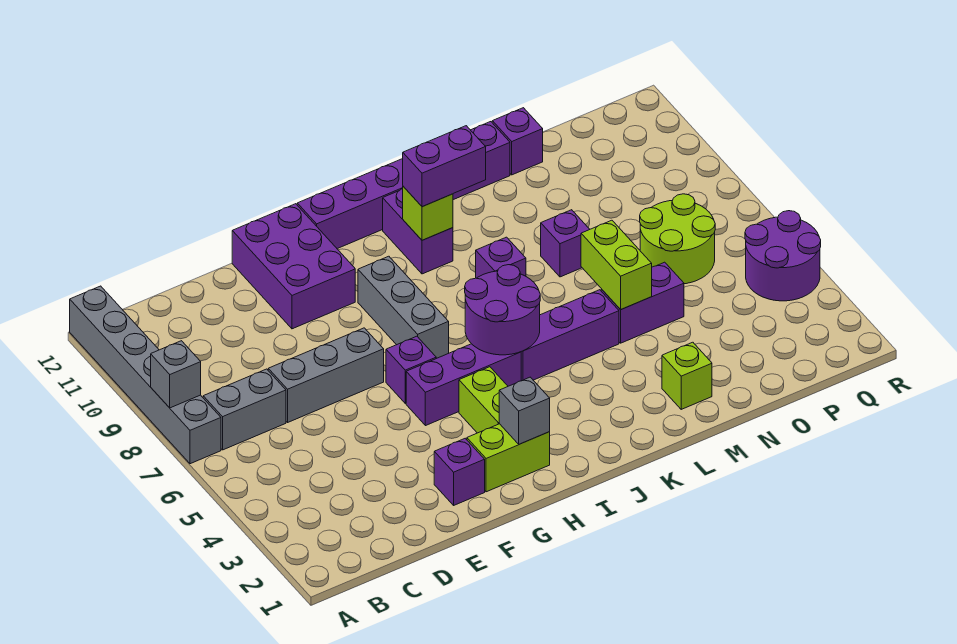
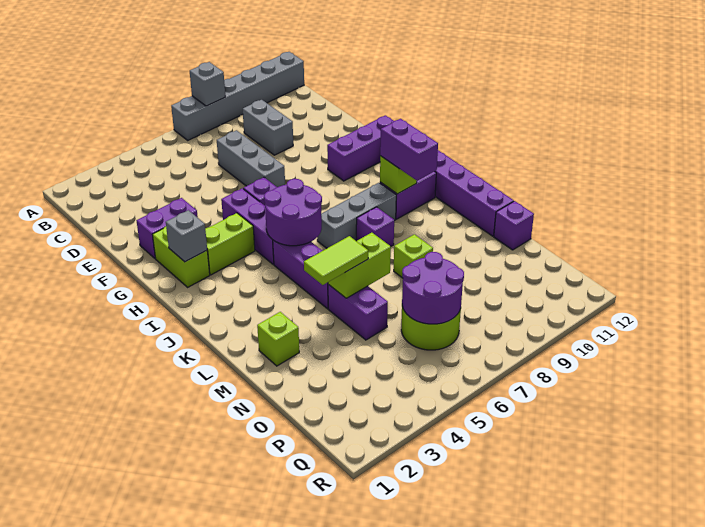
grey brick B7:C7 level 1 -> grey brick C9:D9 level 1
purple brick F2 level 1 -> purple brick F2:F3 level 1
purple brick F10:G12 level 1 -> purple brick G10:G12 level 1
grey brick H7:H9 level 1 -> grey brick J7:J9 level 1
none -> lime tile M4:M5 level 3
purple brick M8 level 1 -> lime brick M8 level 1
purple round brick Q4:R5 level 1 -> purple round brick O6:P7 level 2

